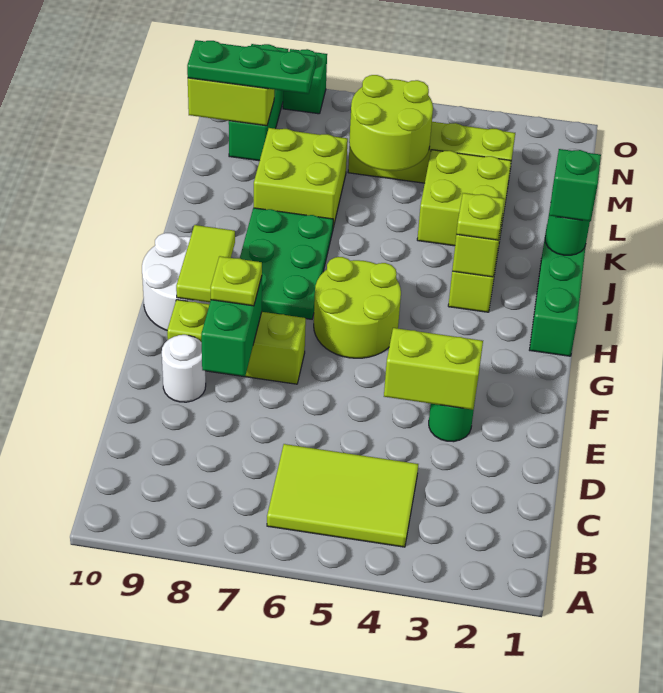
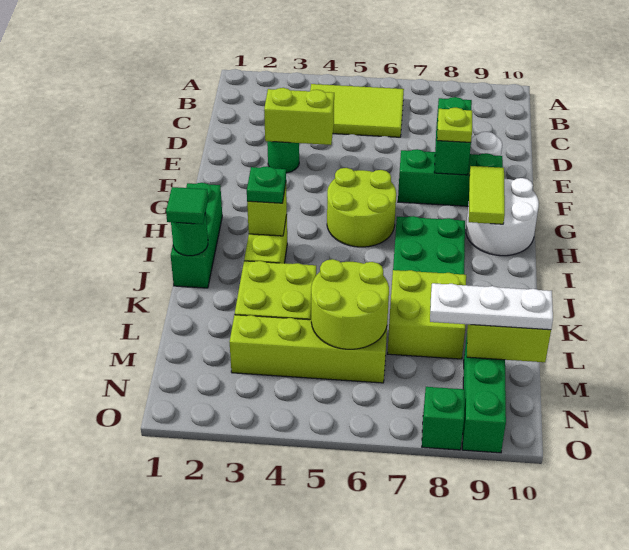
lime brick F7:F9 level 1 -> green brick F7:F9 level 1
lime plate I3 level 3 -> green plate I3 level 3
green brick J1 level 3 -> green tile J1 level 3
green plate M8:M10 level 3 -> white plate M8:M10 level 3

